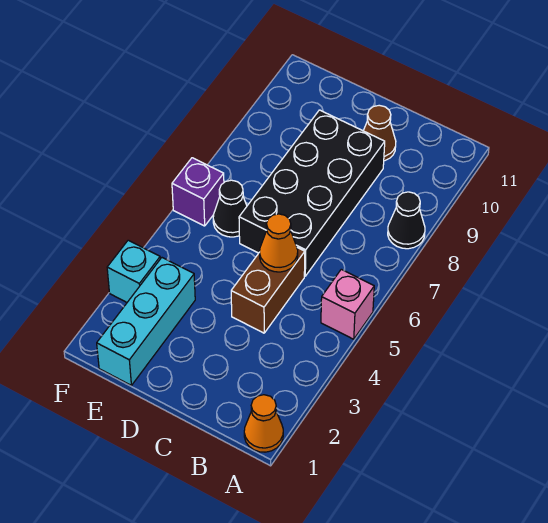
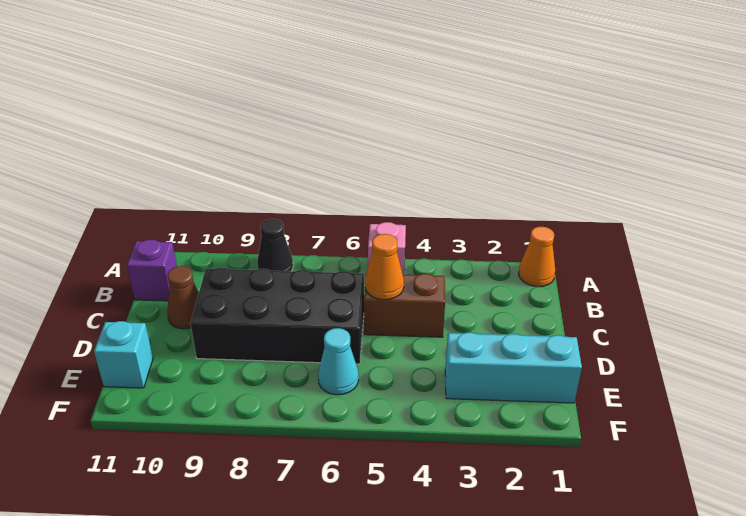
black cone E6 level 1 -> cyan cone E6 level 1
cyan brick F3 level 1 -> cyan brick E11 level 1
purple brick F6 level 1 -> purple brick B11 level 1

